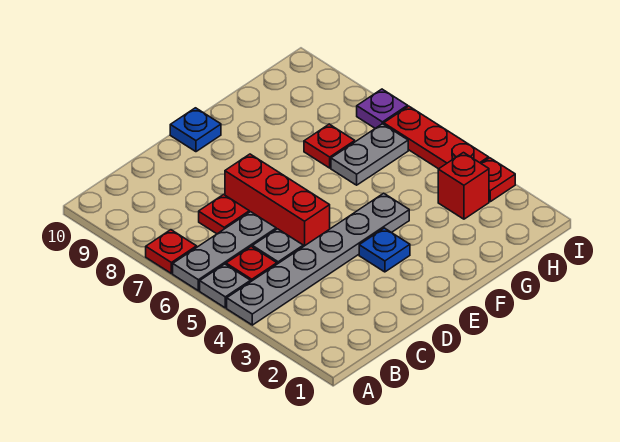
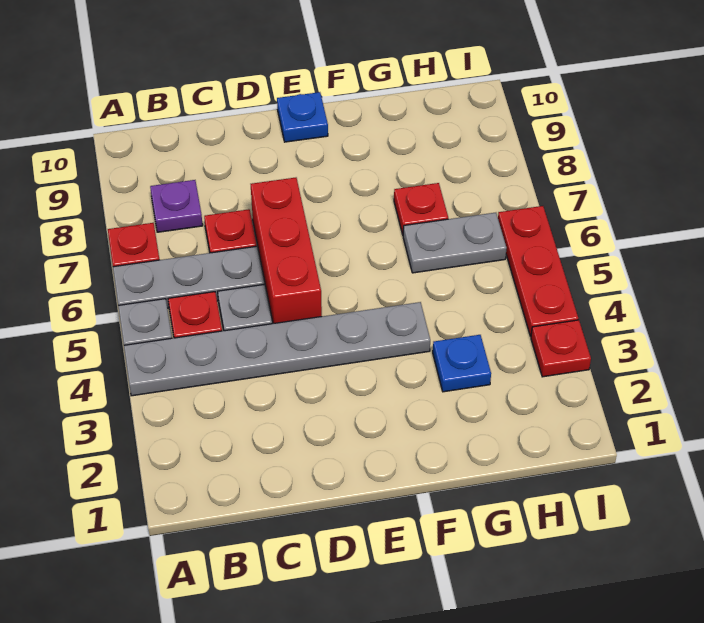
blue plate E3 level 1 -> blue plate G3 level 1
red brick H3 level 1 -> none
purple plate I7 level 1 -> purple plate B8 level 1

